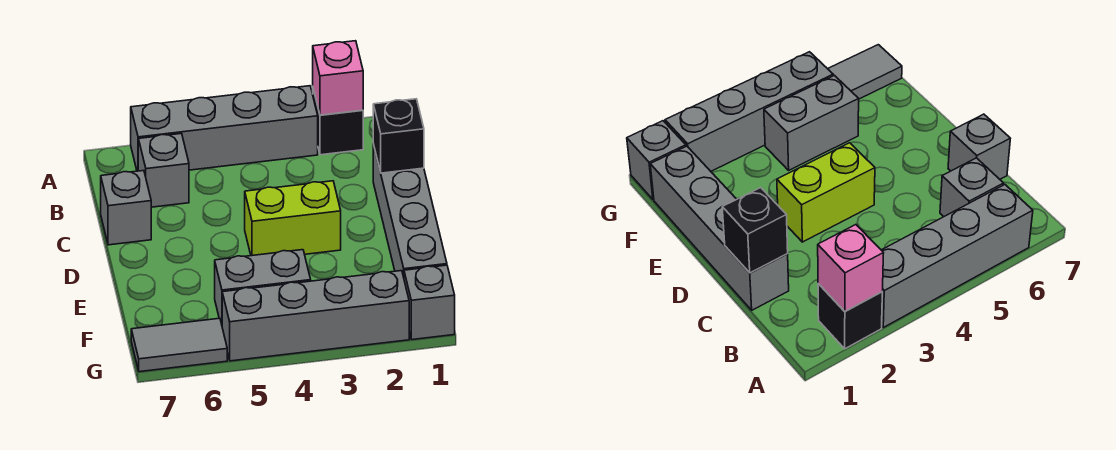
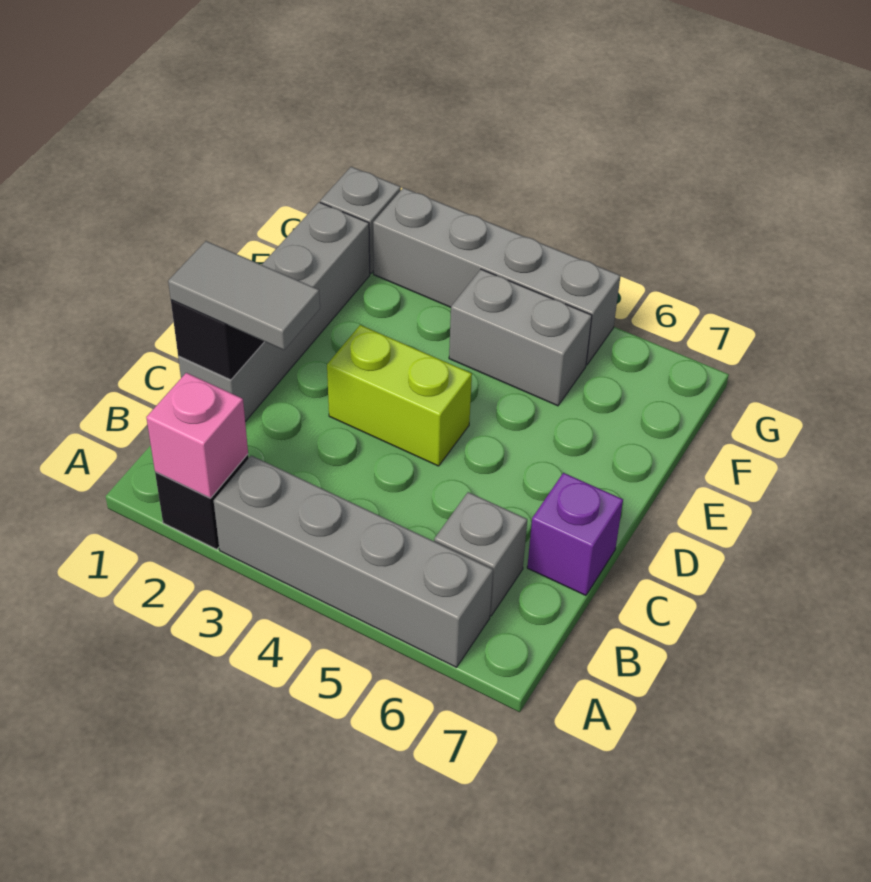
grey brick C7 level 1 -> purple brick C7 level 1
grey tile G6:G7 level 1 -> grey tile C1:C2 level 3

